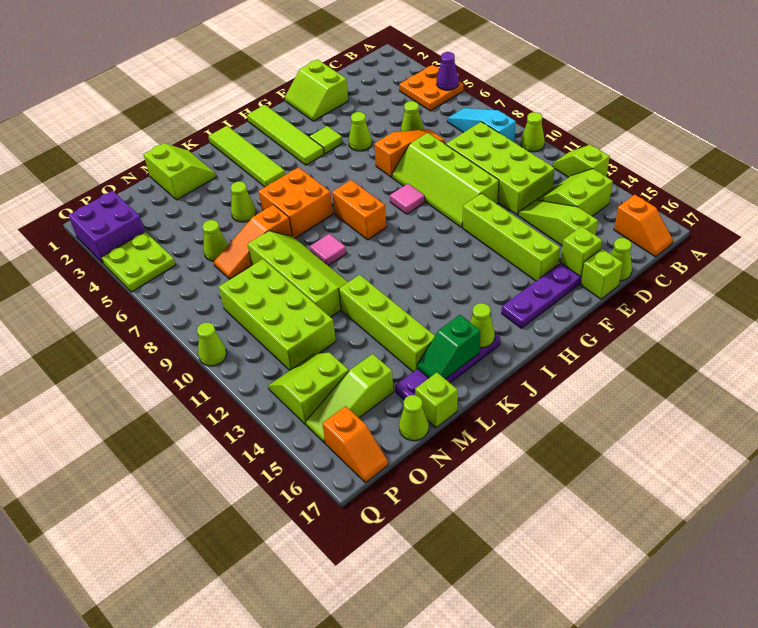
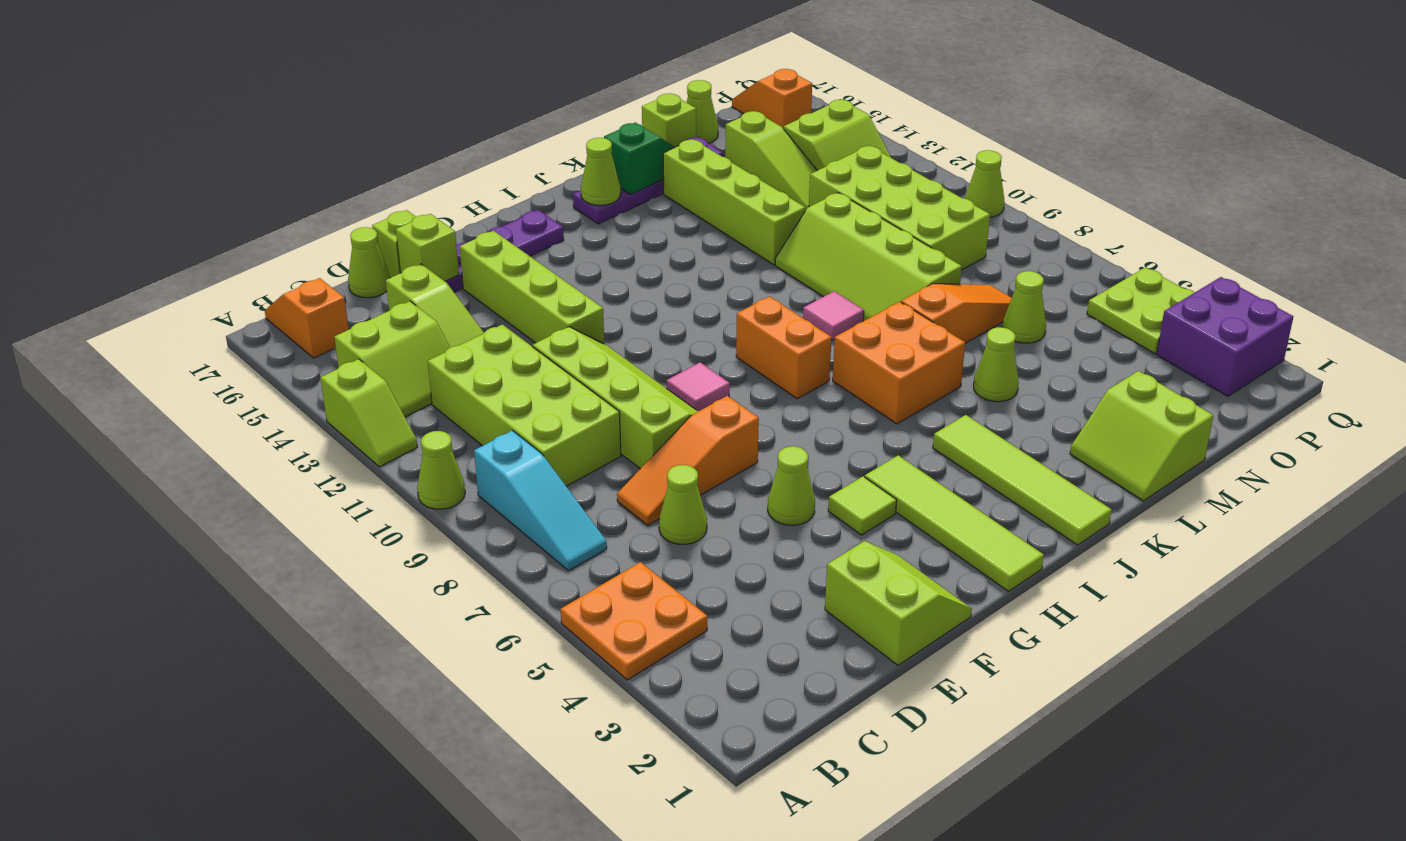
purple cone A5 level 2 -> none
lime slope N15:P15 level 1 top N -> lime slope N13:N15 level 1 top 15

